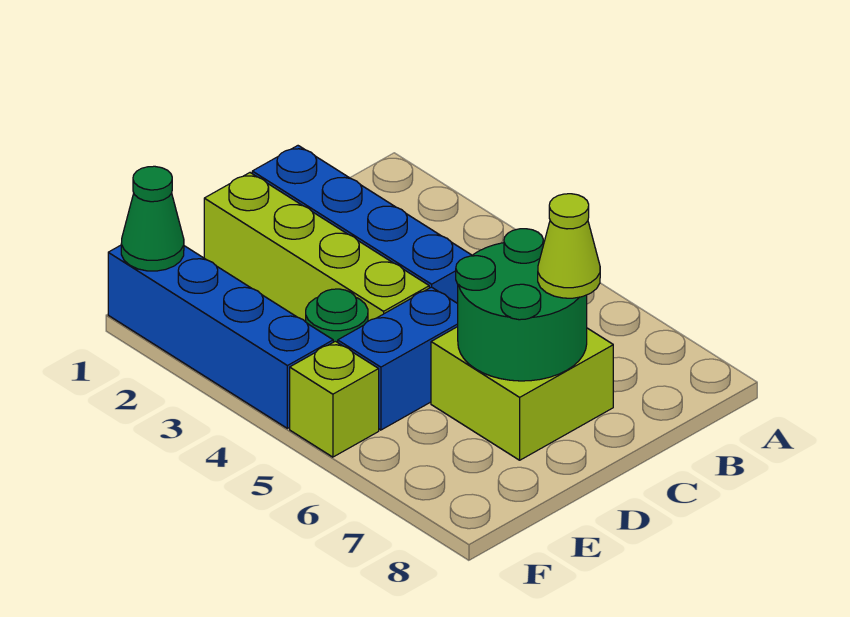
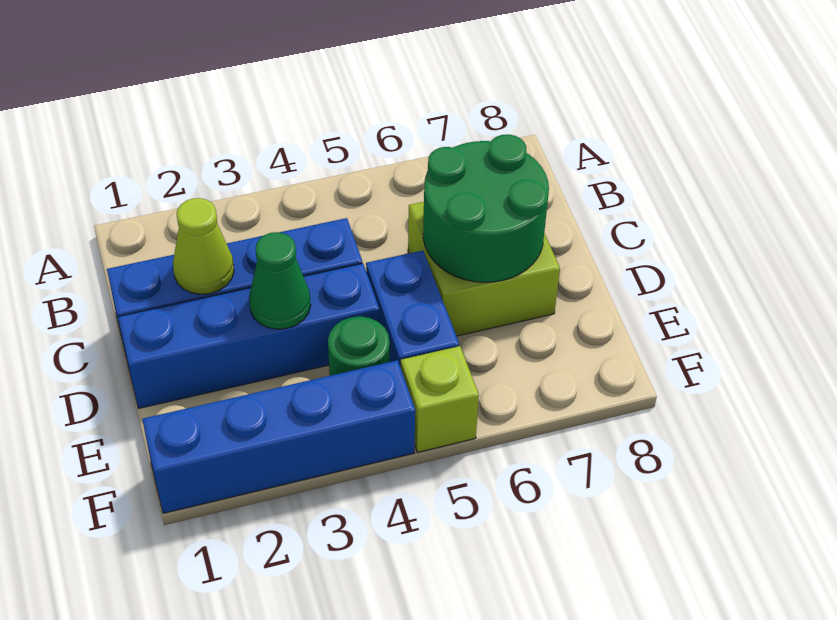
lime cone C7 level 3 -> lime cone C2 level 2
lime brick D1:D4 level 1 -> blue brick D1:D4 level 1
green cone F1 level 2 -> green cone D3 level 2

